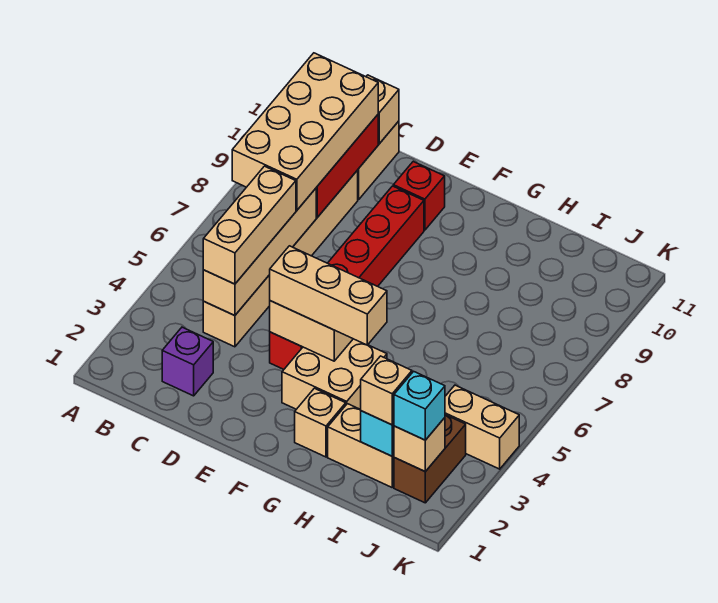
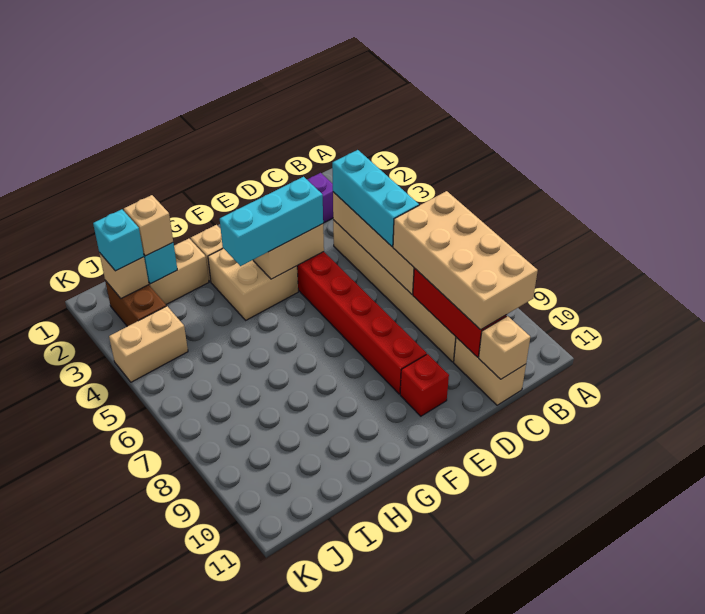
tan brick C4:C6 level 3 -> cyan brick C4:C6 level 3
tan brick E4:G4 level 3 -> cyan brick E4:G4 level 3

